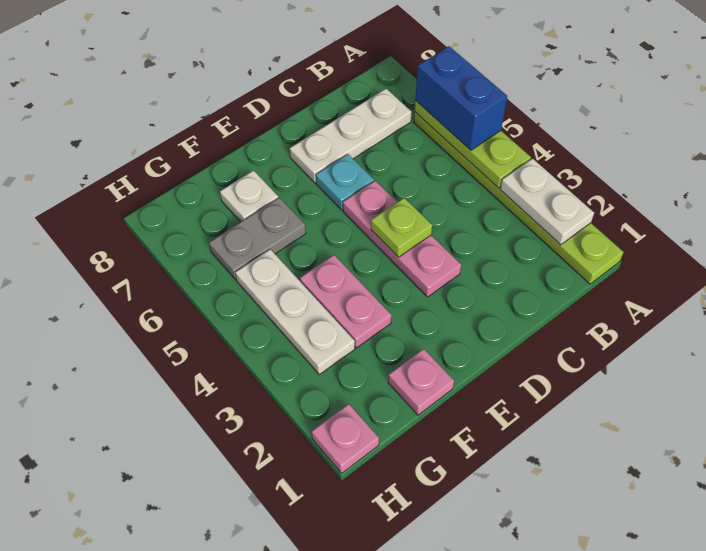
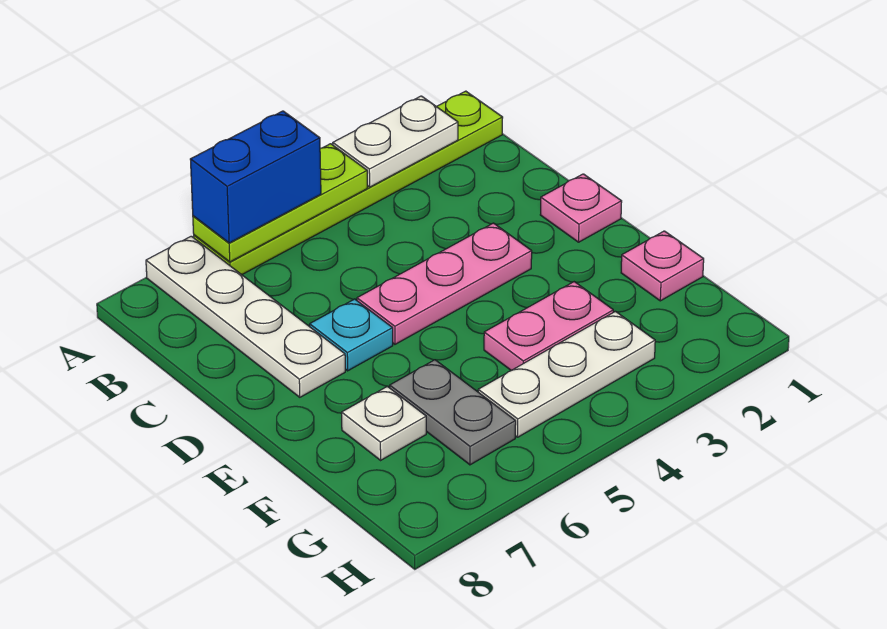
white plate B7:D7 level 1 -> white plate A7:D7 level 1
lime plate D4 level 2 -> none
pink plate H1 level 1 -> pink plate D1 level 1

